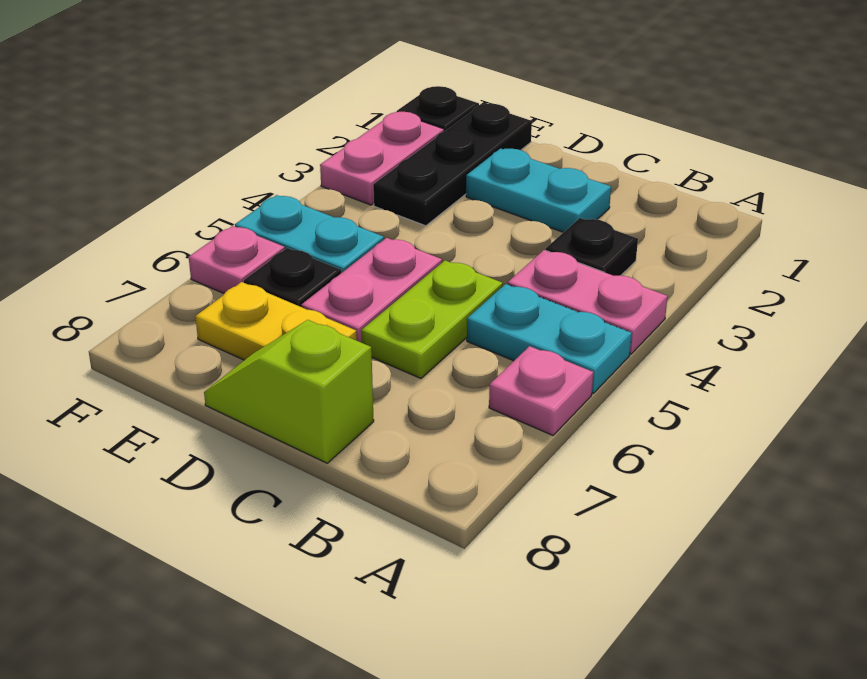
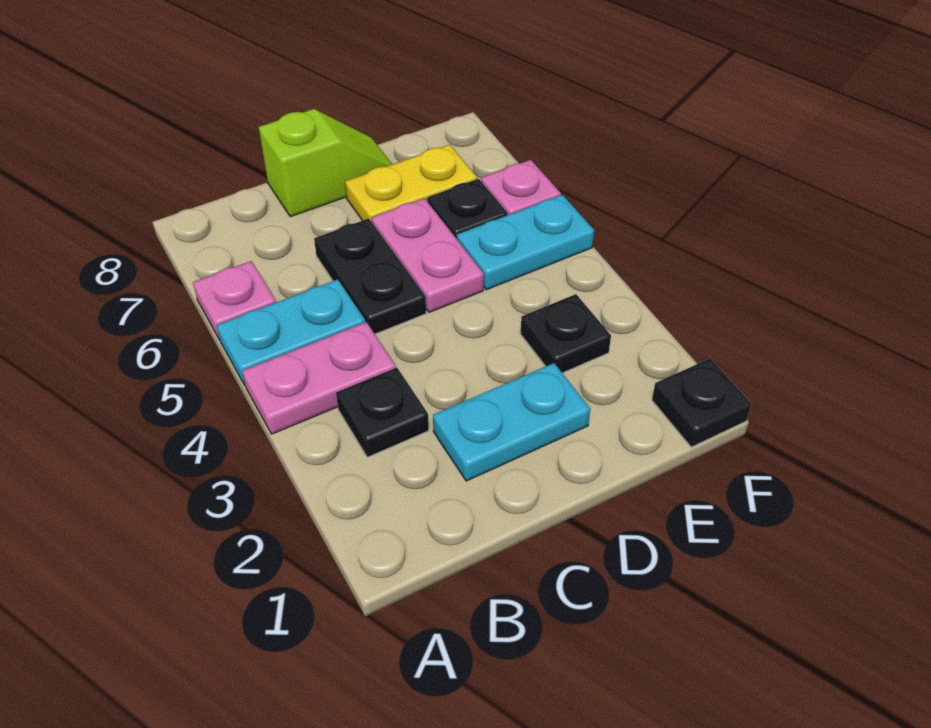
lime plate C5:C6 level 1 -> black plate C5:C6 level 1
black plate E1:E3 level 1 -> black plate E3 level 1
pink plate F2:F3 level 1 -> none

